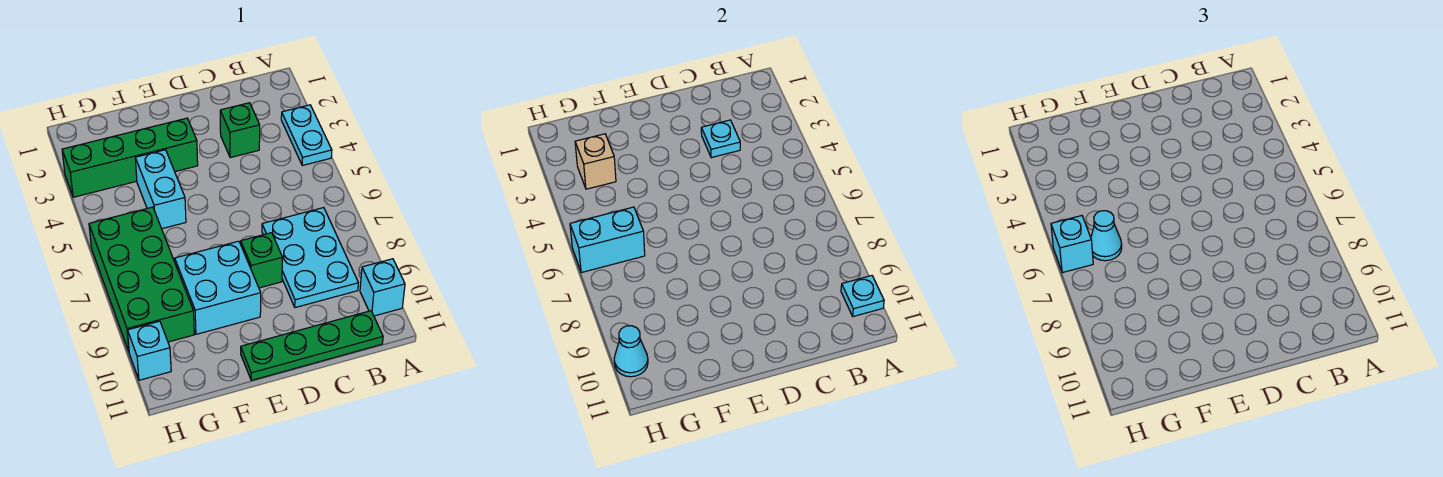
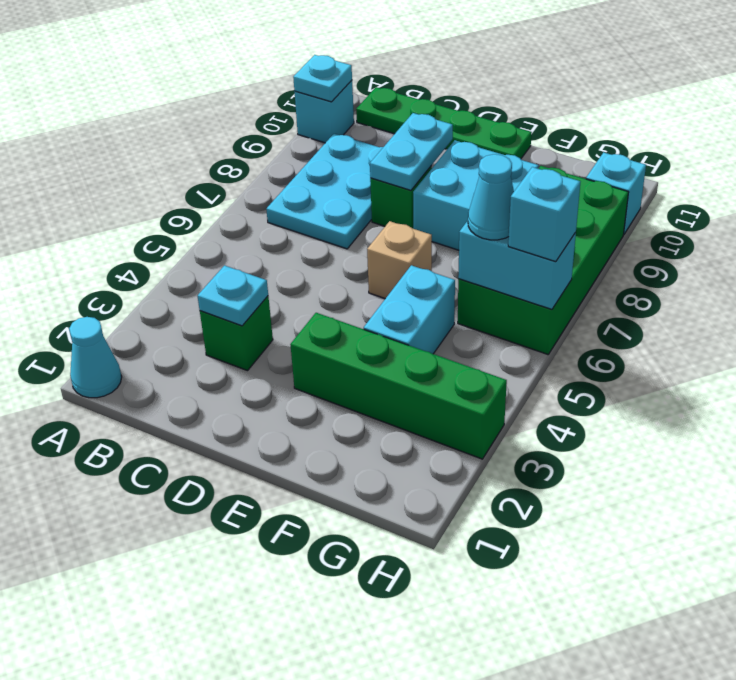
cyan plate A3:A4 level 1 -> cyan plate D8:D9 level 2
tan brick G3 level 2 -> tan brick E6 level 1
cyan cone H10 level 2 -> cyan cone A1 level 1

